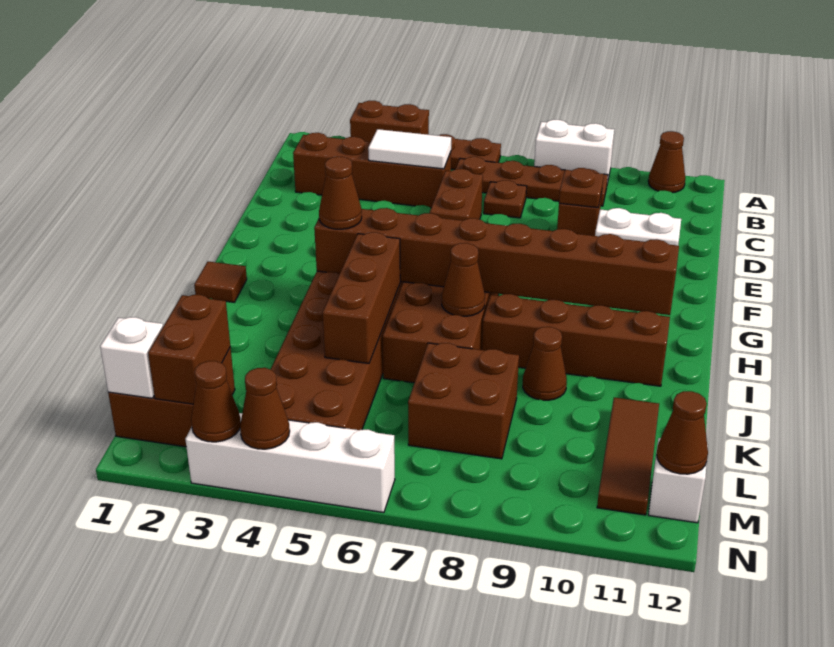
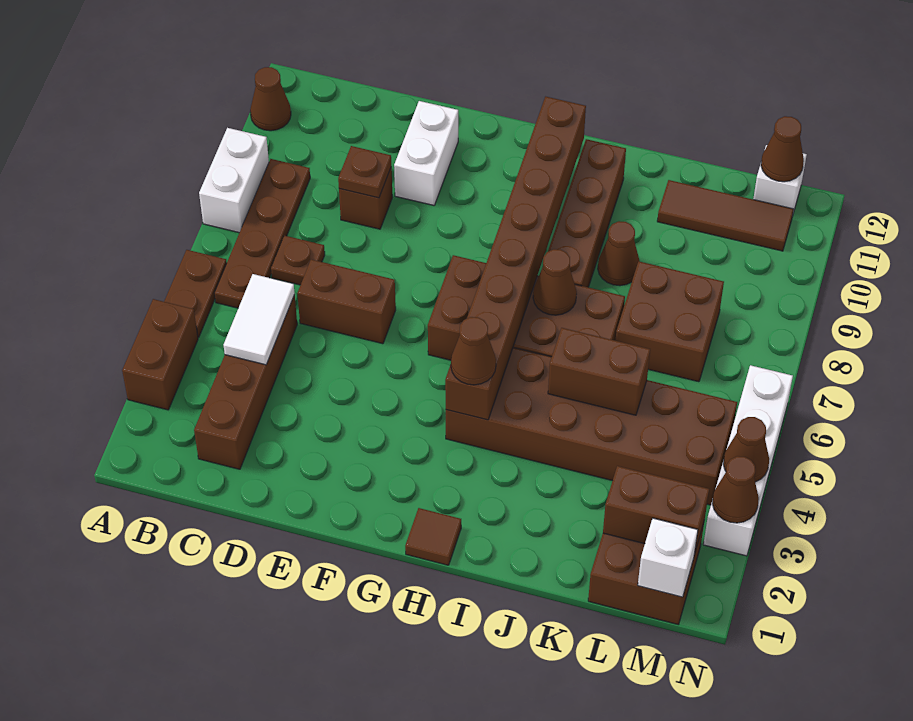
brown brick I5:K5 level 2 -> brown brick J5:K5 level 2

